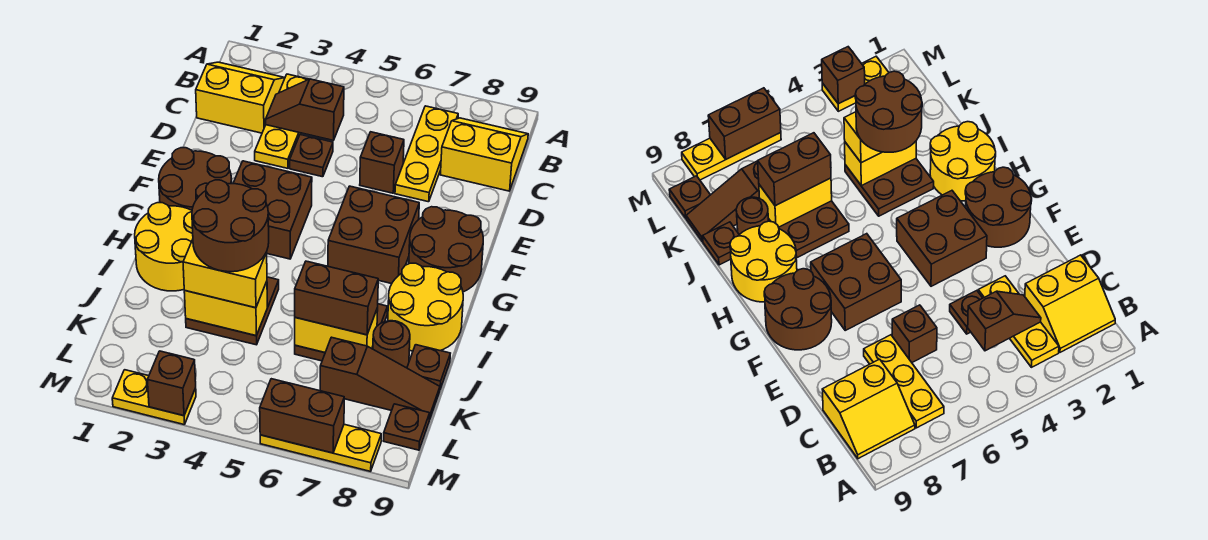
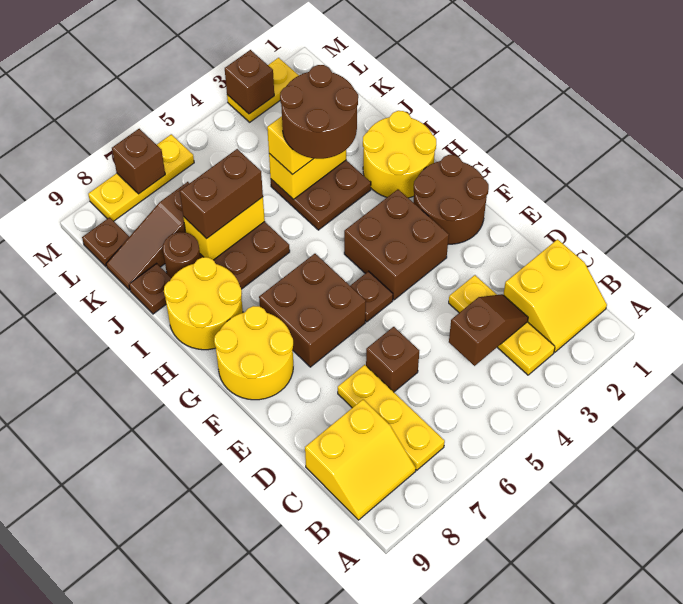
brown plate D4 level 1 -> brown plate F5 level 1
brown round brick F8:G9 level 1 -> yellow round brick F8:G9 level 1
brown brick M6:M7 level 2 -> brown brick M7 level 2

